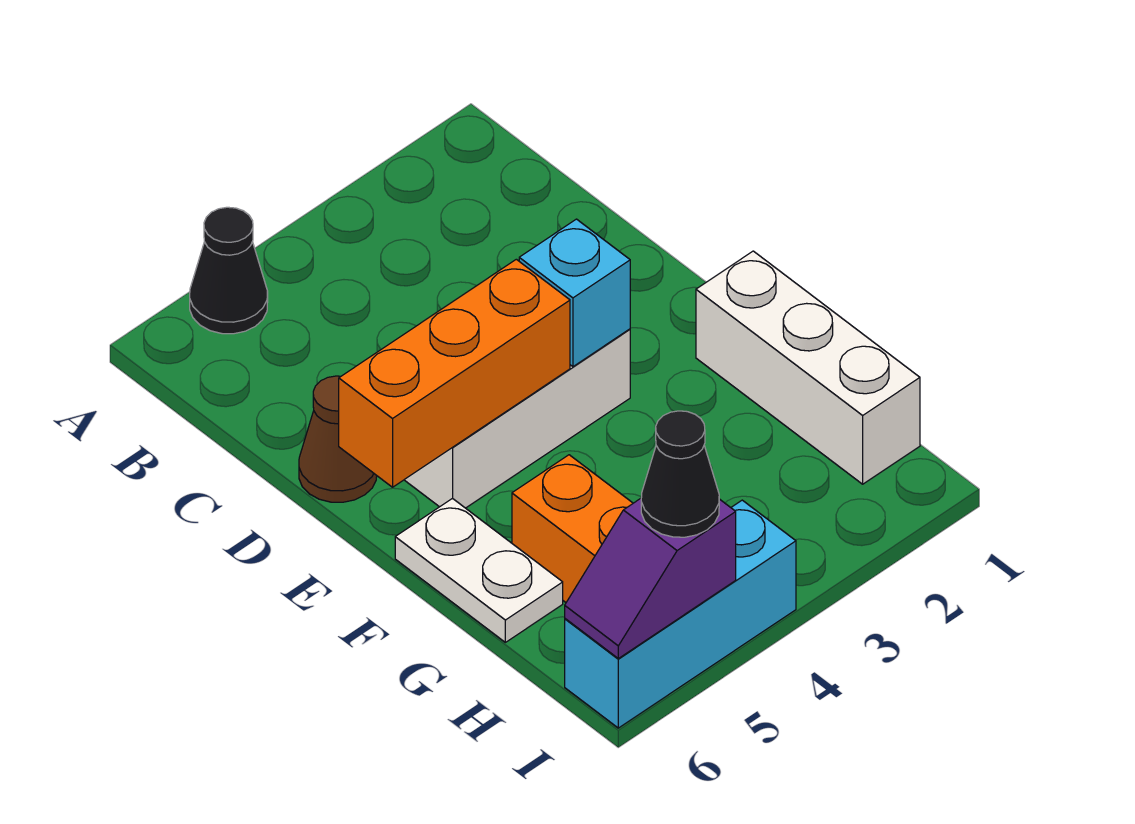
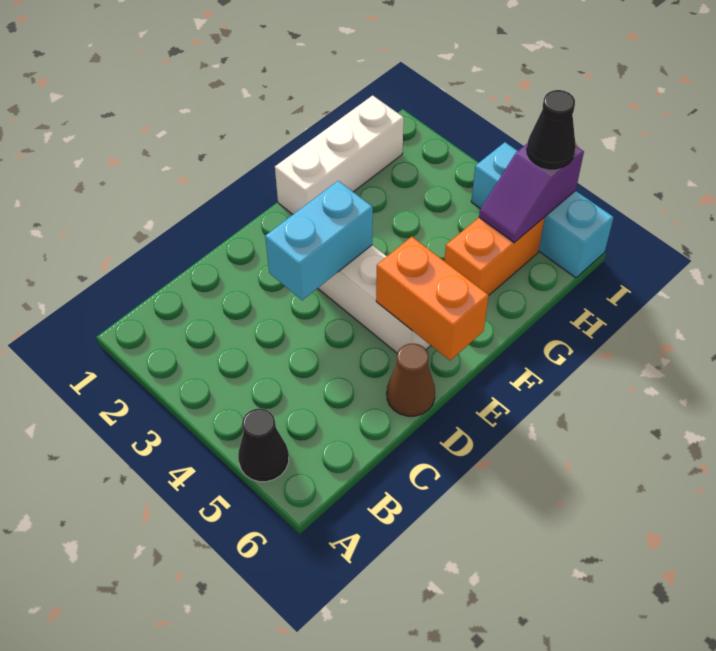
cyan brick E3 level 2 -> cyan brick D3:E3 level 2
orange brick E4:E6 level 2 -> orange brick E5:E6 level 2
white plate F6:G6 level 1 -> none
purple slope I5:I6 level 2 top 5 -> purple slope H5:I5 level 2 top I

